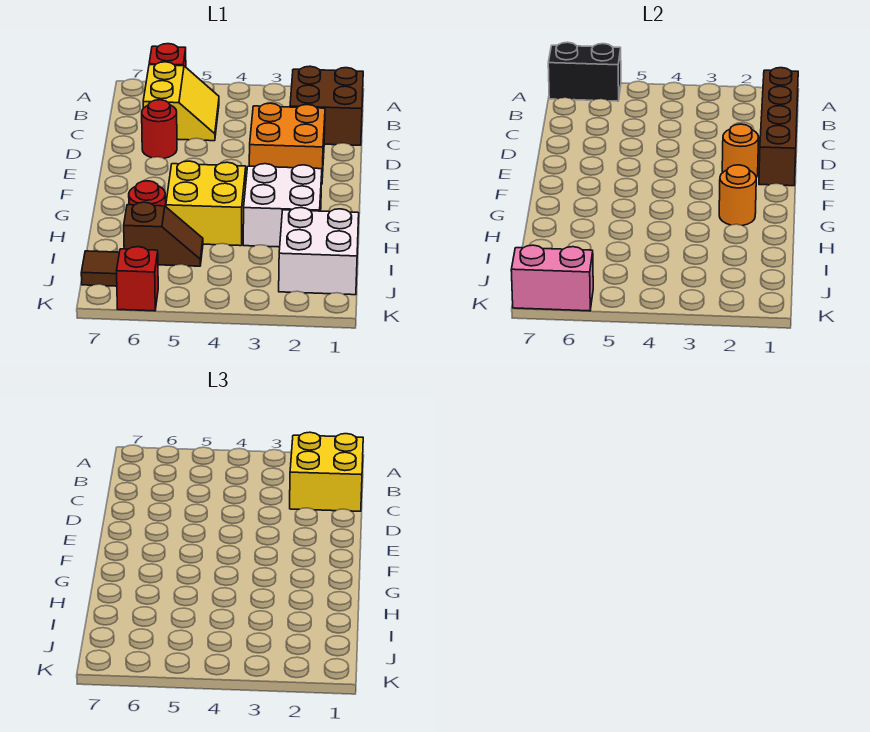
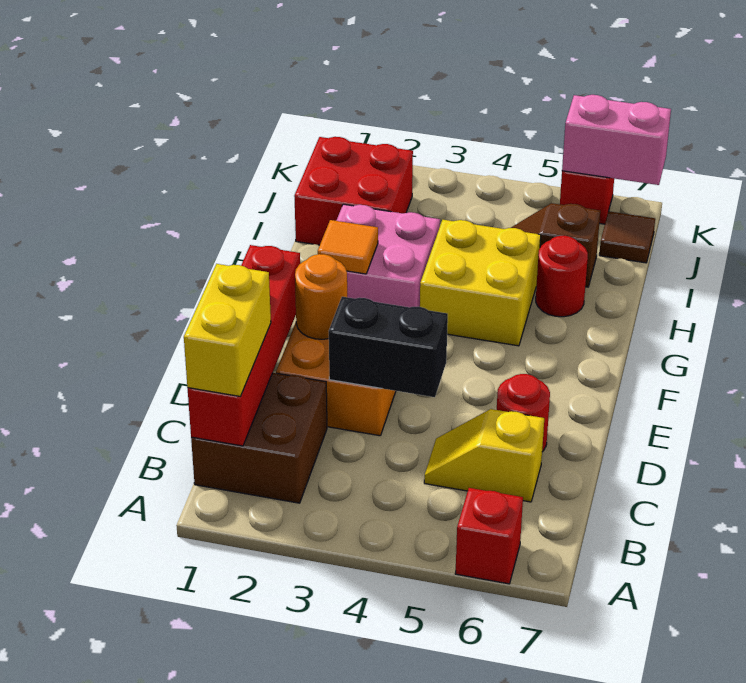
black brick A6:A7 level 2 -> black brick D3:D4 level 2
brown brick B1:E1 level 2 -> red brick B1:E1 level 2
yellow brick B1:C2 level 3 -> yellow brick B1:C1 level 3
yellow slope B5:C6 level 1 top 6 -> yellow slope C5:C6 level 1 top 6
white brick G2:H3 level 1 -> pink brick G2:H3 level 1
orange round brick G2 level 2 -> orange tile G2 level 2
white brick I1:J2 level 1 -> red brick I1:J2 level 1

